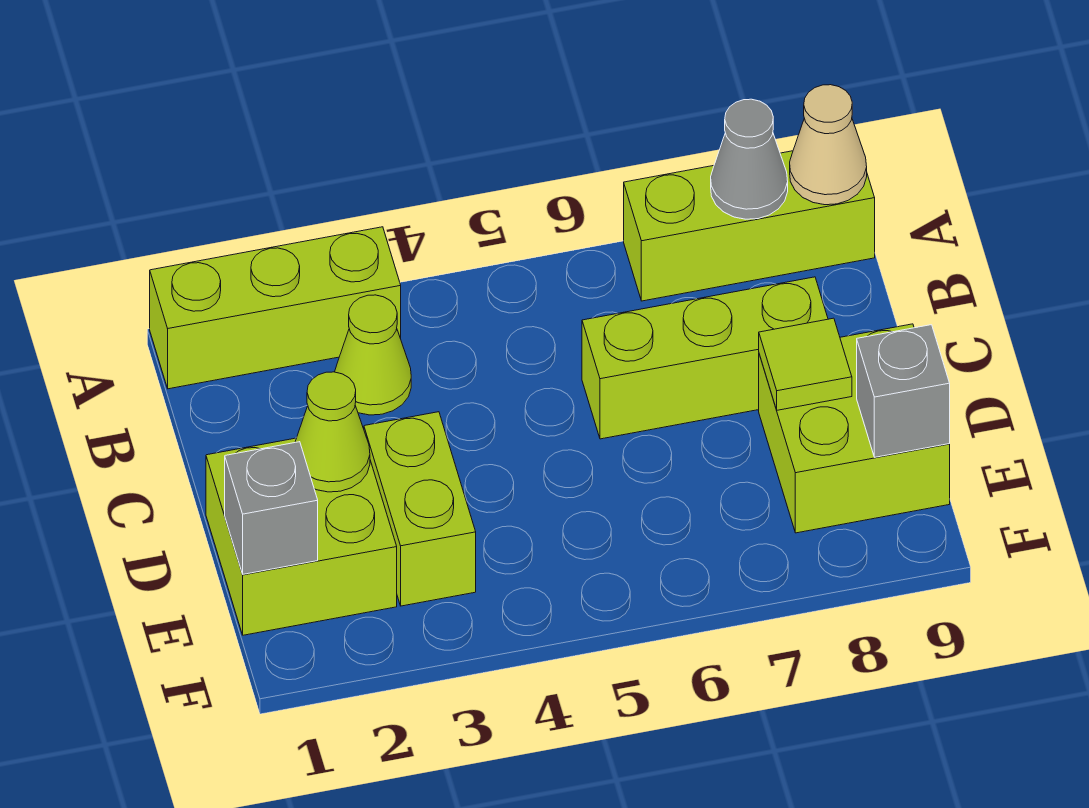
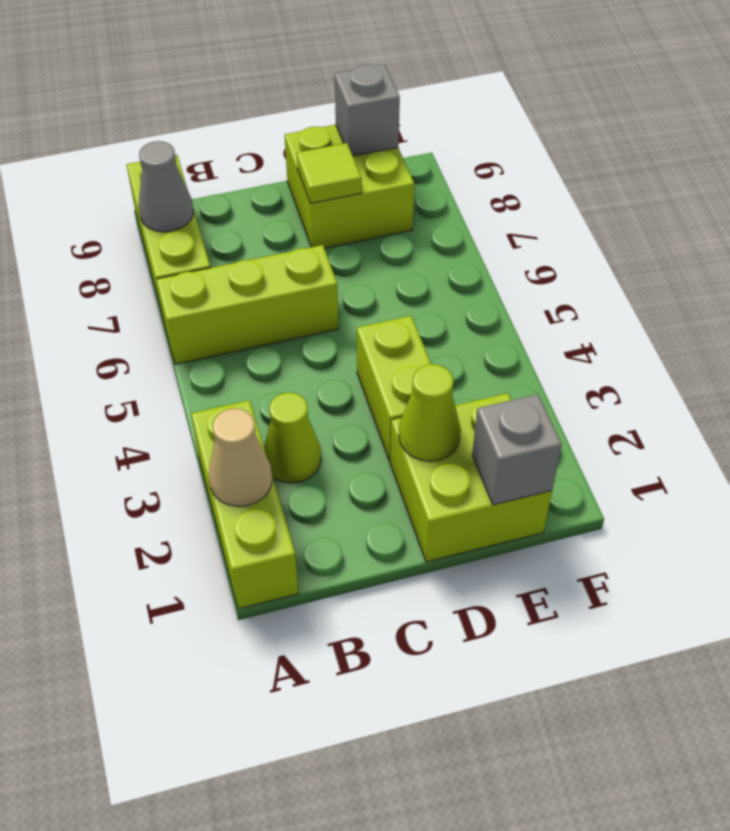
tan cone A9 level 2 -> tan cone A2 level 2
lime brick C6:C8 level 1 -> lime brick A6:C6 level 1
lime brick D3:E3 level 1 -> lime brick D3:D4 level 1

